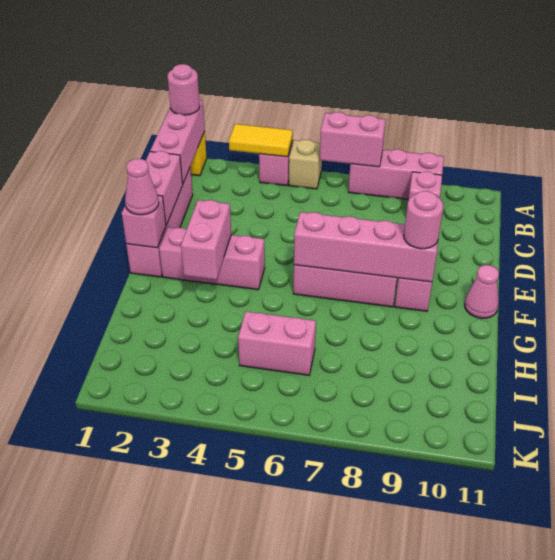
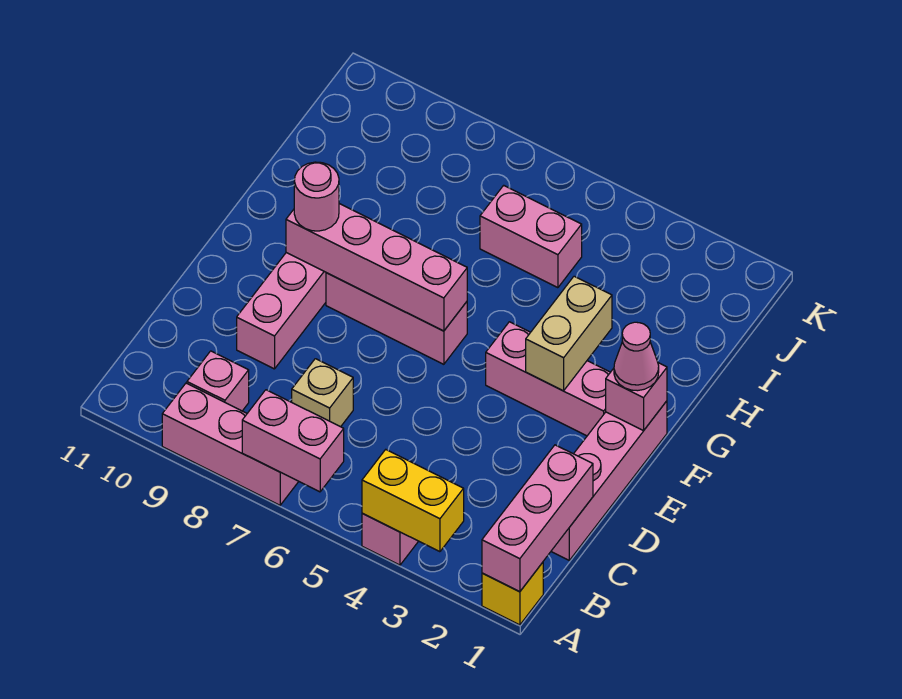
pink round brick A1 level 3 -> none
yellow tile A3:A4 level 2 -> yellow brick A3:A4 level 2
tan brick A5 level 1 -> tan brick C7 level 1
pink brick D1:E1 level 2 -> none
pink brick F3:G3 level 2 -> tan brick F3:G3 level 2
pink cone F11 level 1 -> none

